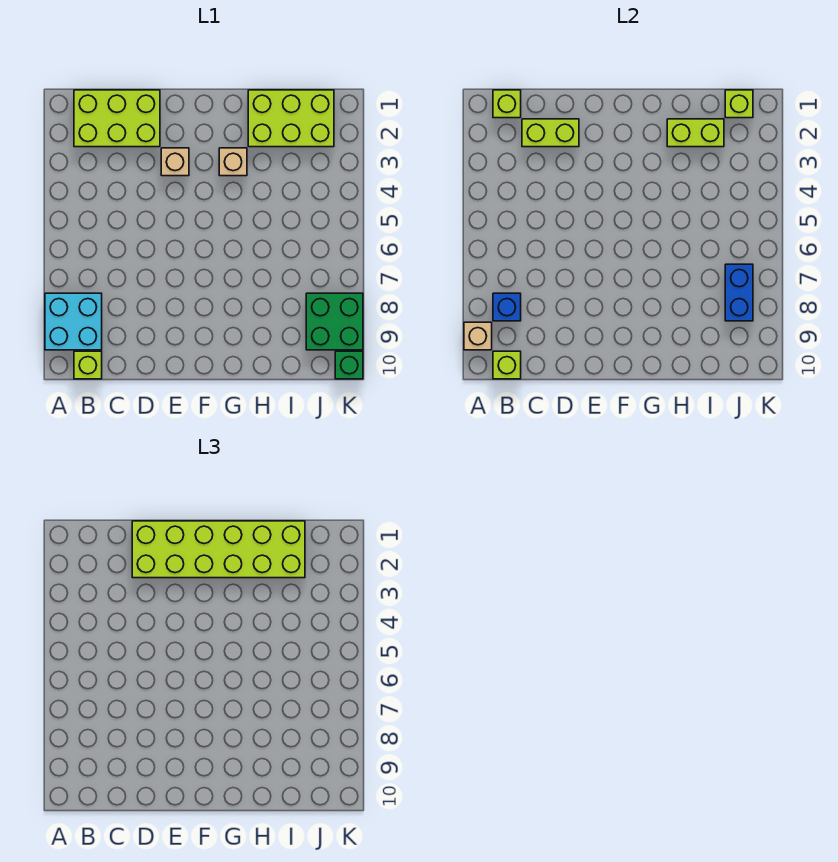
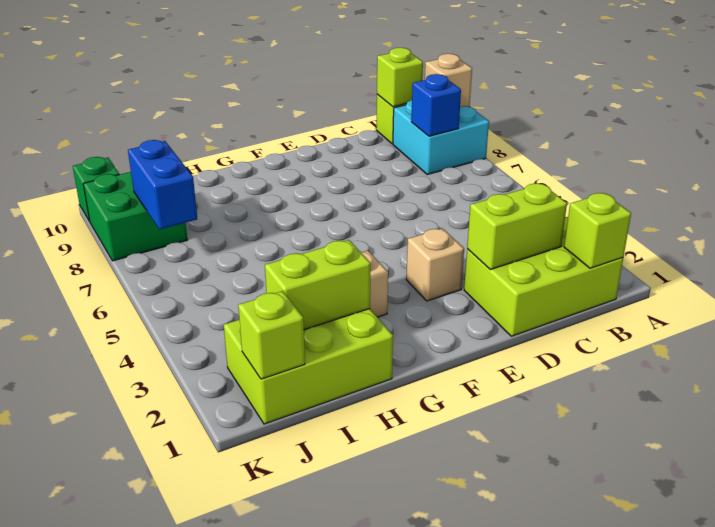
lime brick D1:I2 level 3 -> none

